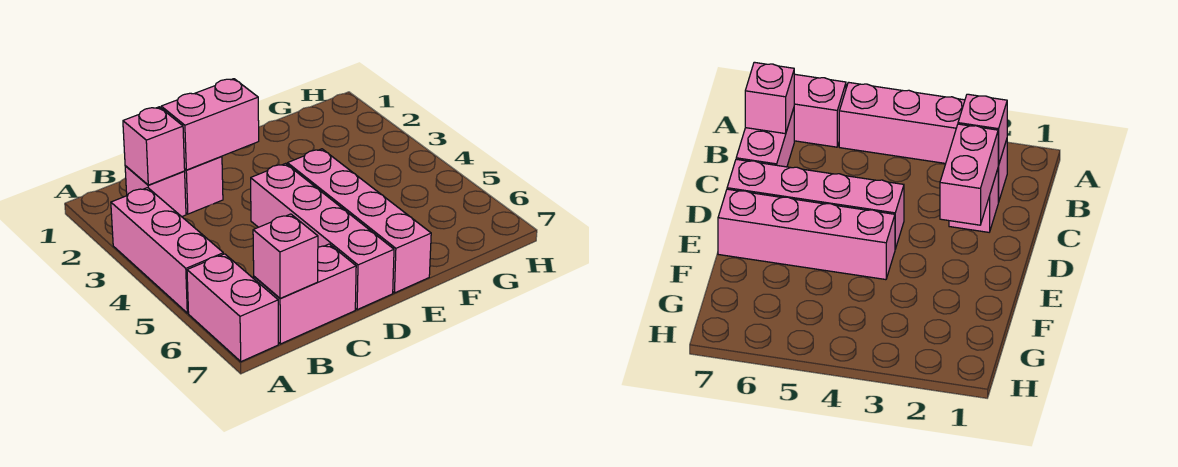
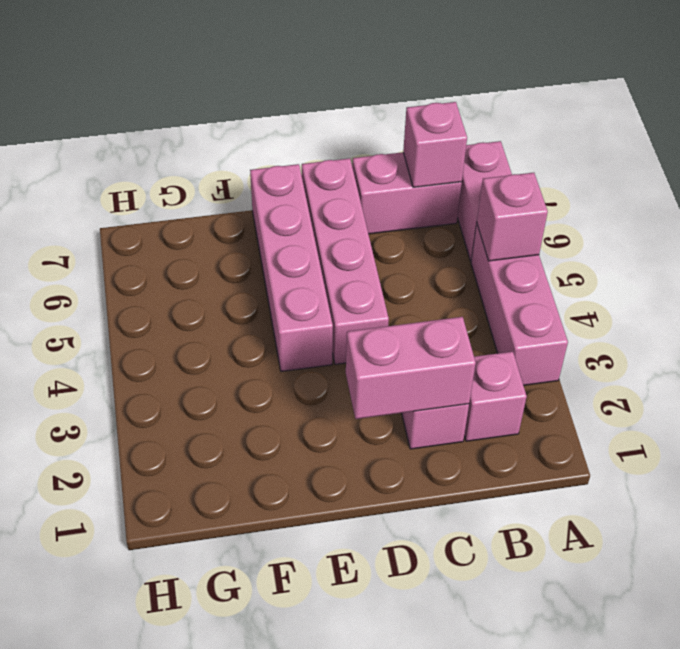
pink brick B2 level 2 -> pink brick A5 level 2

